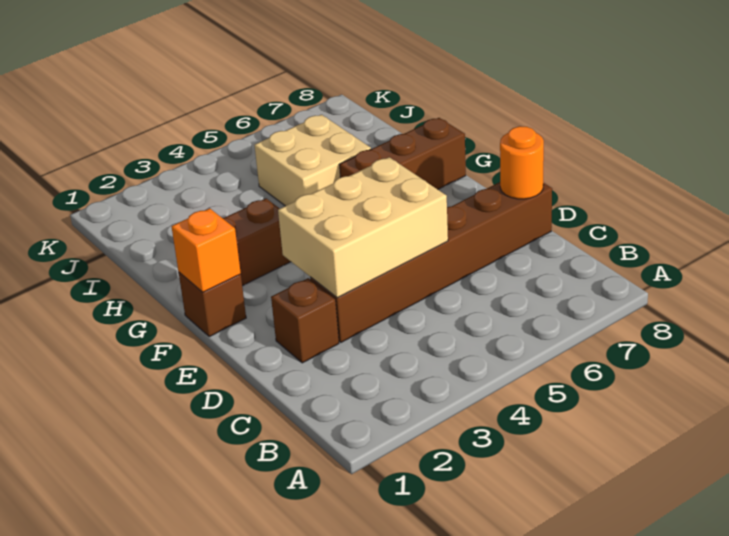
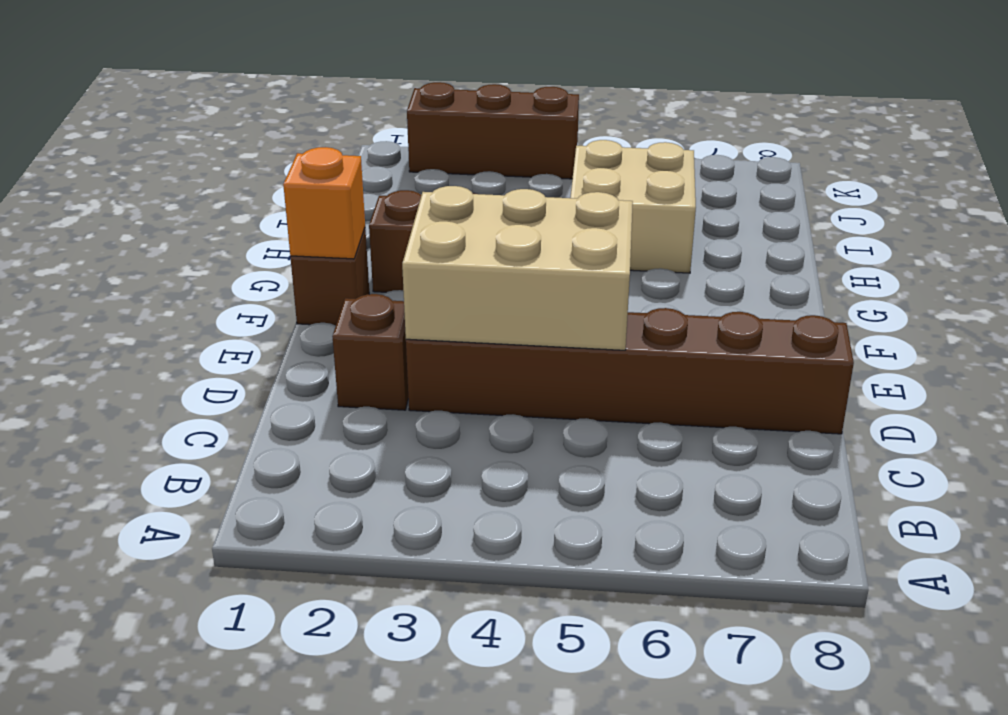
orange round brick D8 level 2 -> none
brown brick G6:G8 level 1 -> brown brick K2:K4 level 1

